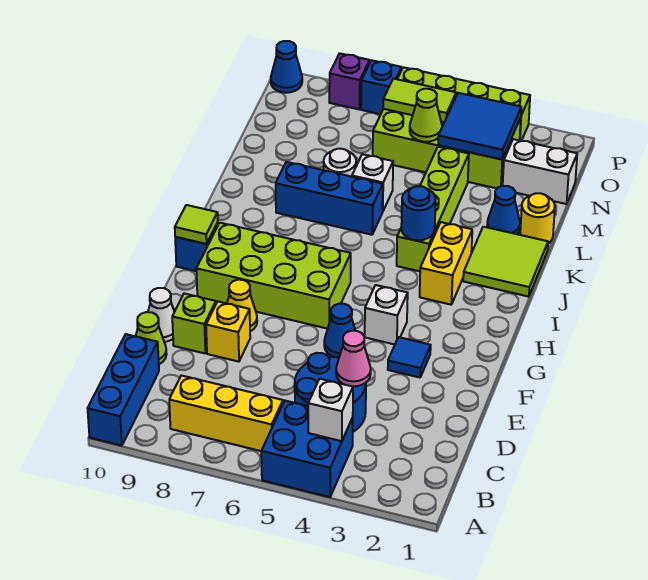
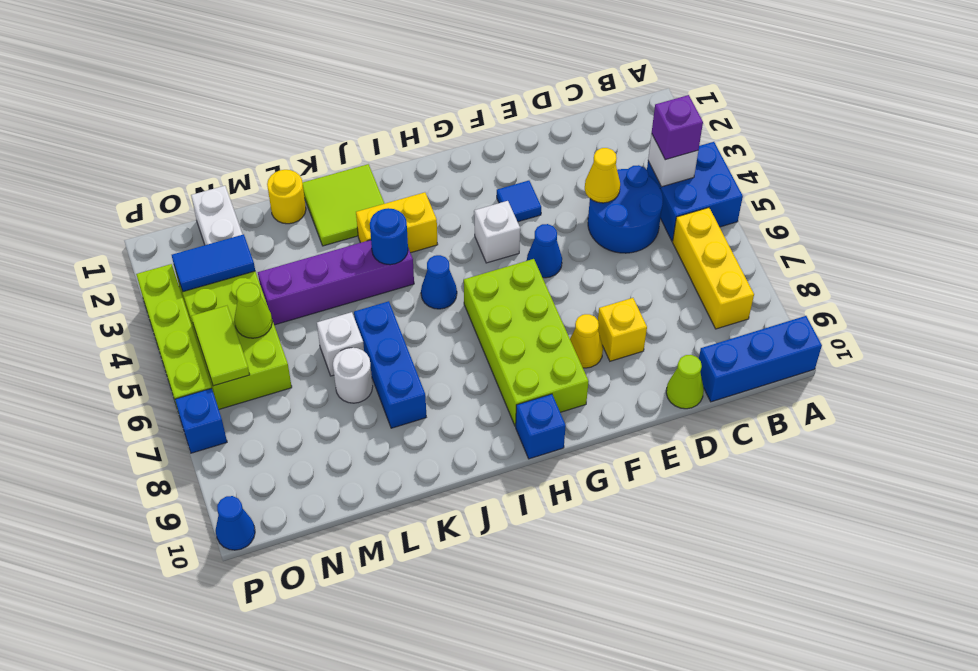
pink cone D4 level 2 -> yellow cone D4 level 2
lime brick E9 level 1 -> none
white cone E10 level 1 -> none
lime tile H10 level 2 -> none
lime brick J4:M4 level 1 -> purple brick J4:M4 level 1
blue cone L2 level 1 -> blue cone I5 level 1
blue tile N3:O4 level 2 -> blue tile N3:O3 level 2
purple brick P8 level 1 -> purple brick B4 level 3

